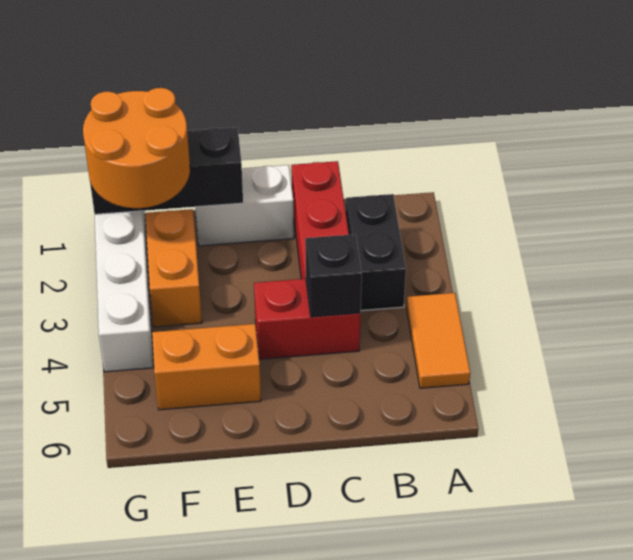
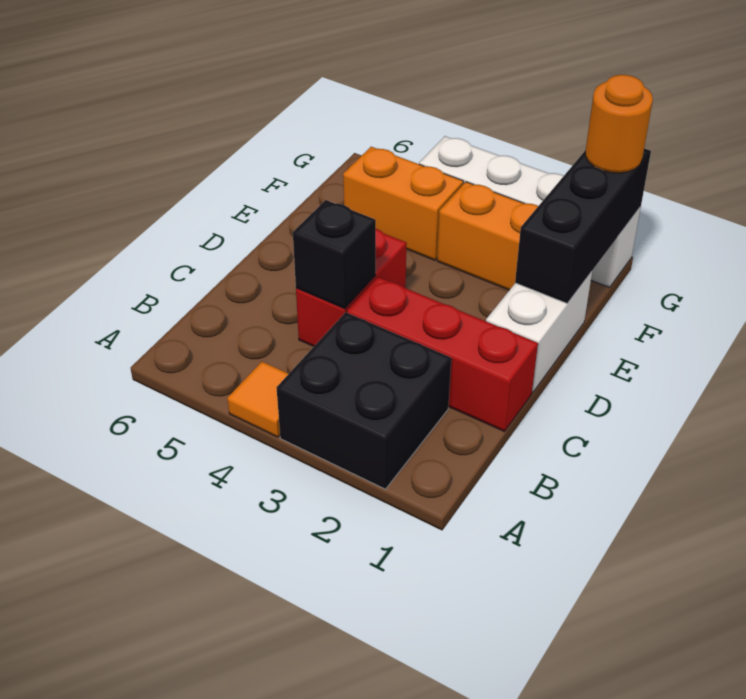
orange tile A4:A5 level 1 -> orange tile A4 level 1
black brick B2:B3 level 1 -> black brick A2:B3 level 1
orange brick E5:F5 level 1 -> orange brick F4:F5 level 1
orange round brick F1:G2 level 3 -> orange round brick G1 level 3

